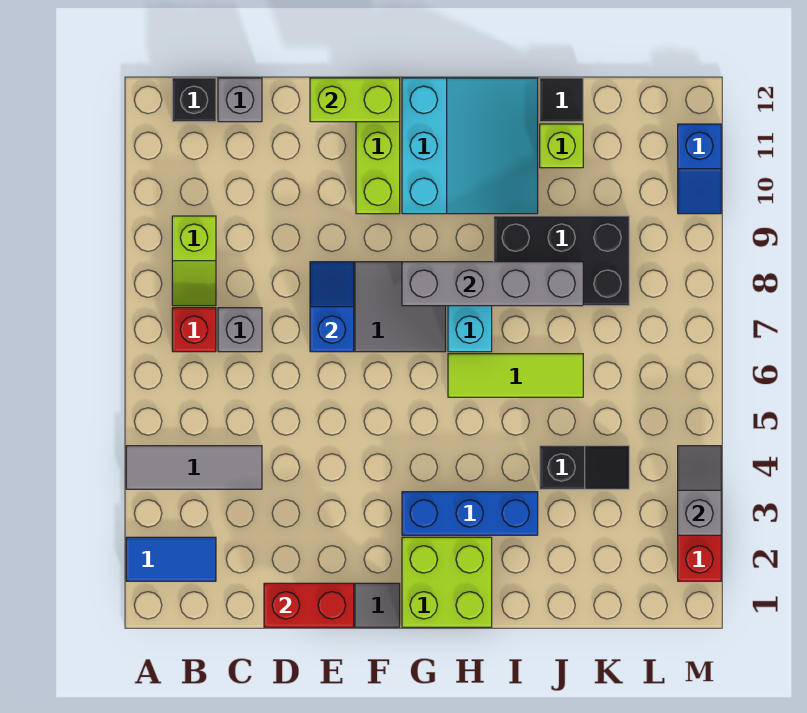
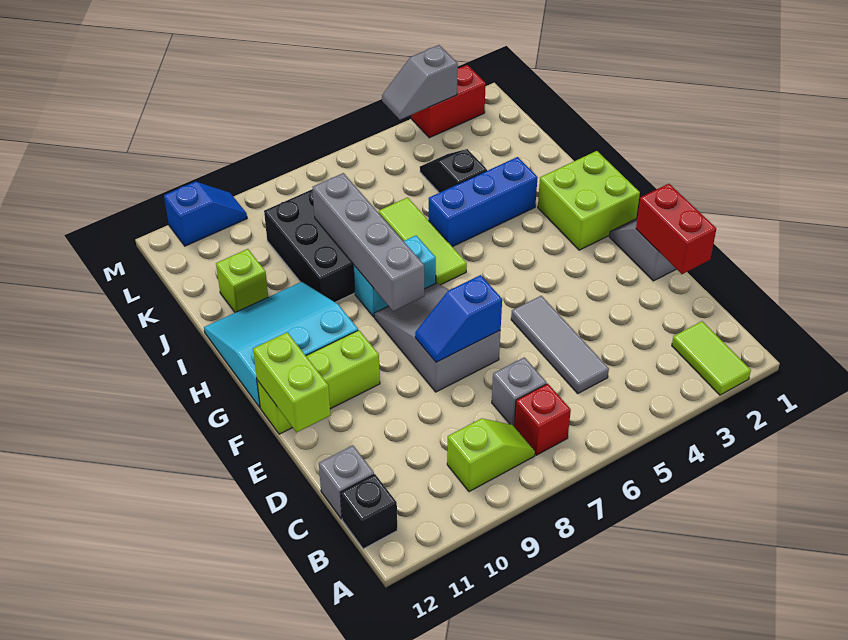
blue tile A2:B2 level 1 -> lime tile A2:B2 level 1
grey tile A4:C4 level 1 -> grey tile C5:E5 level 1
blue brick G3:I3 level 1 -> blue brick I3:I5 level 1
black tile J12 level 1 -> none

